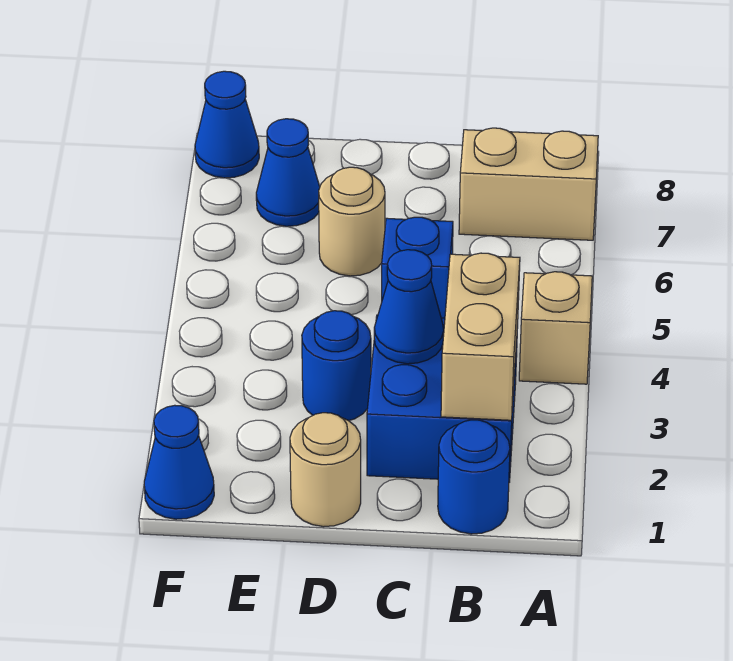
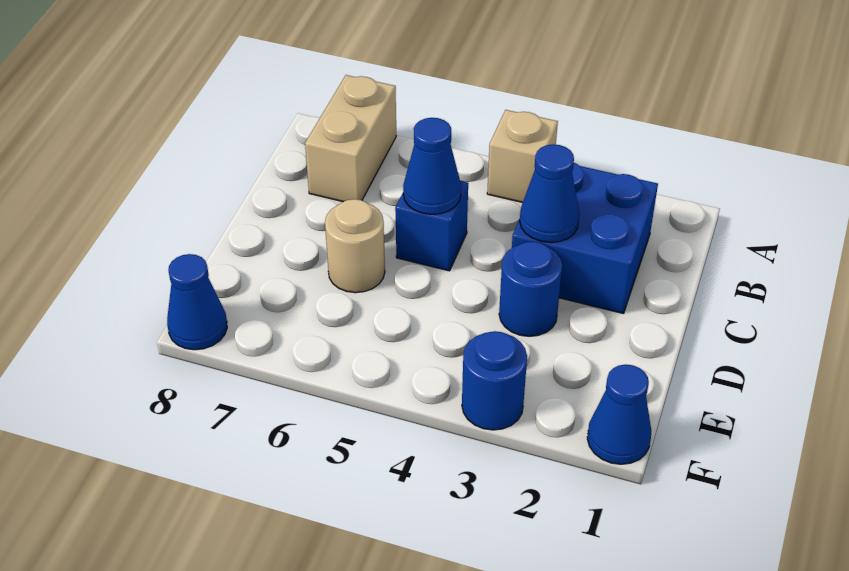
blue round brick B1 level 1 -> blue round brick F3 level 1
tan brick B2:B3 level 2 -> none
tan round brick D1 level 1 -> none
blue cone E7 level 1 -> blue cone C5 level 2

